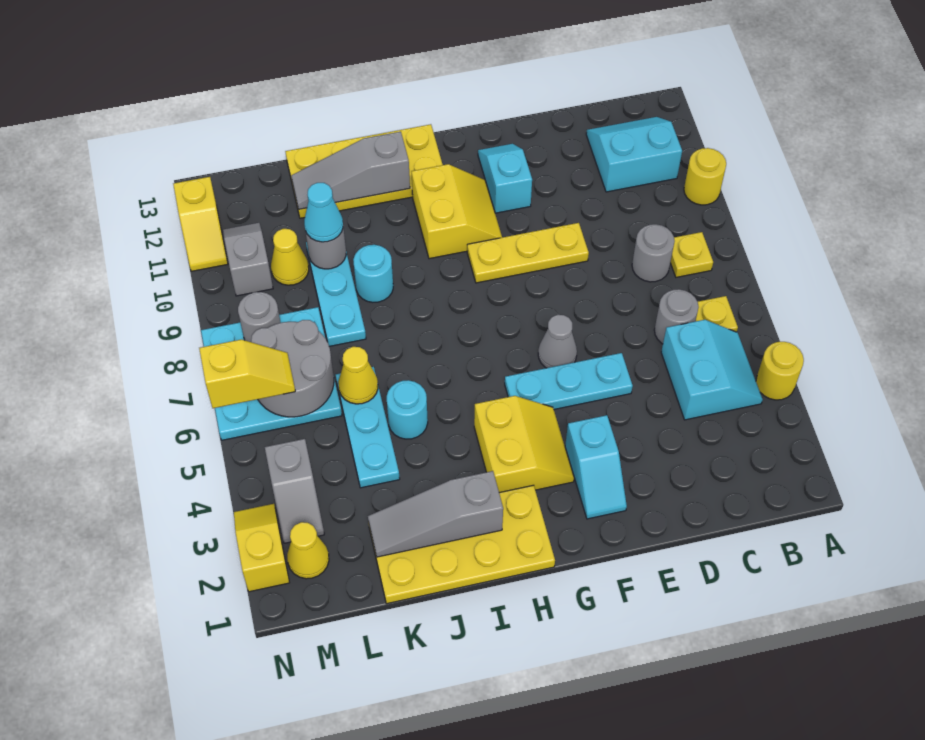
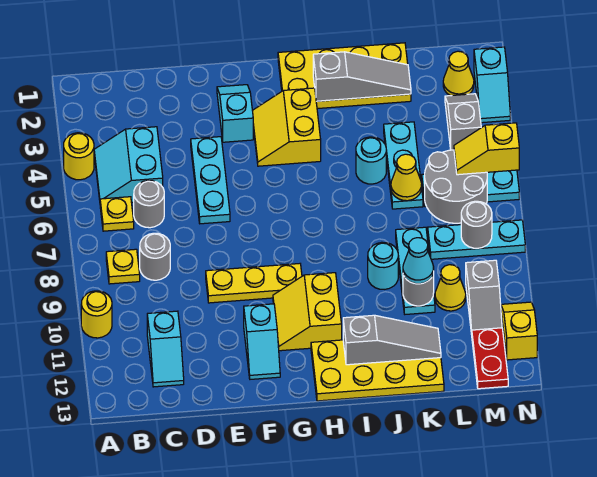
cyan slope B11:C12 level 1 top 11 -> cyan slope C11:C12 level 1 top 11
cyan plate E5:G5 level 1 -> cyan plate E4:E6 level 1
grey cone F6 level 1 -> none
none -> red plate M12:M13 level 1
yellow slope N2:N3 level 1 top 2 -> cyan slope N2:N3 level 1 top 2

